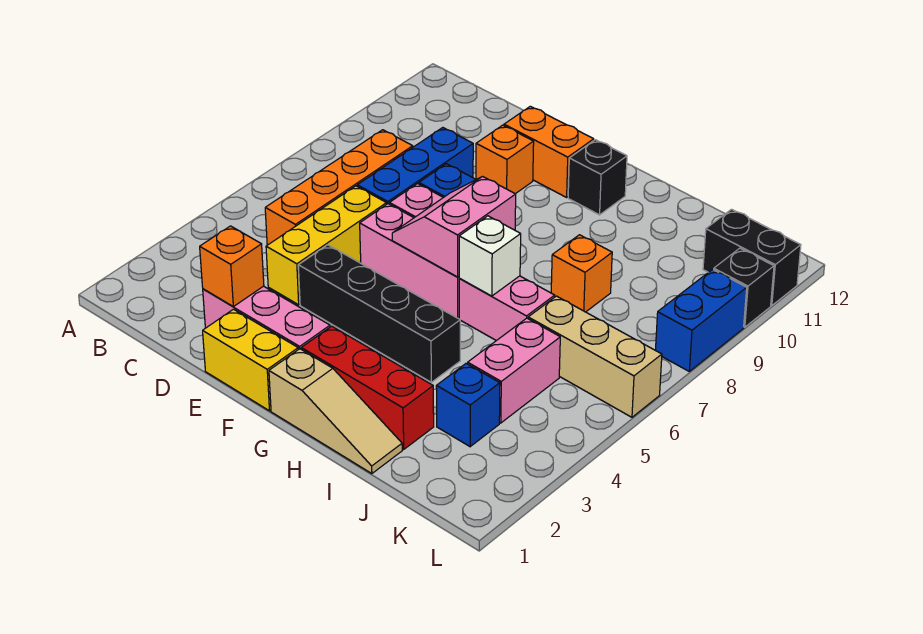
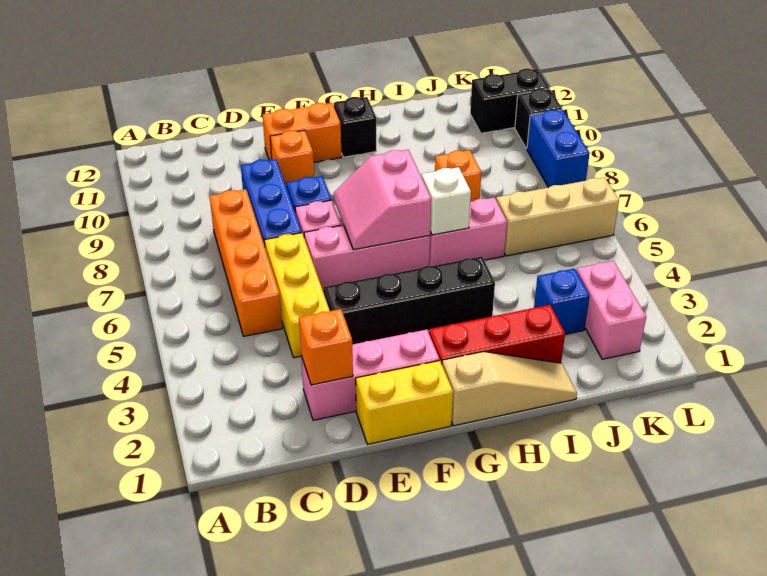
pink brick J4:J5 level 1 -> pink brick K2:K3 level 1

